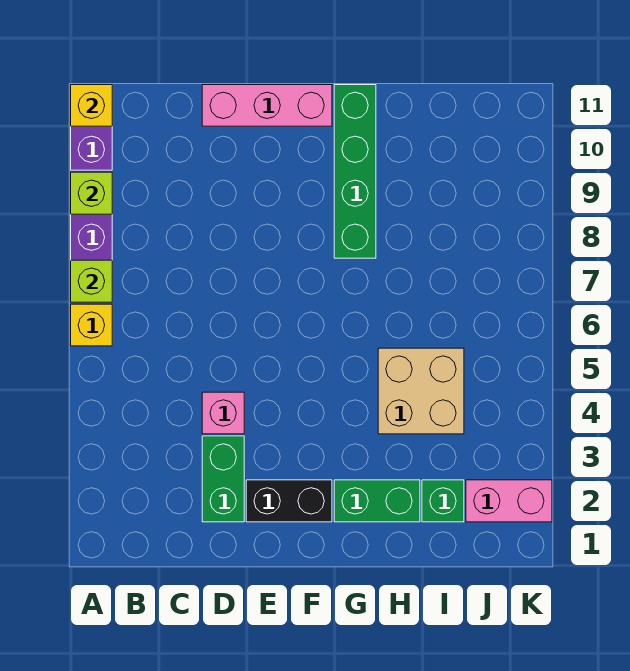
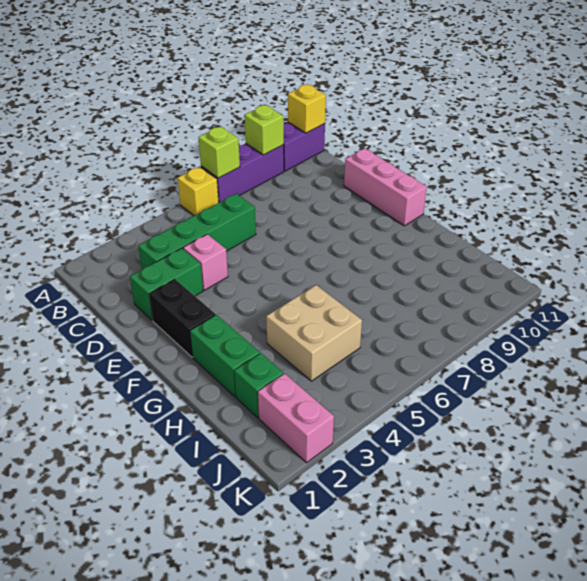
green brick G8:G11 level 1 -> green brick C3:C6 level 1

